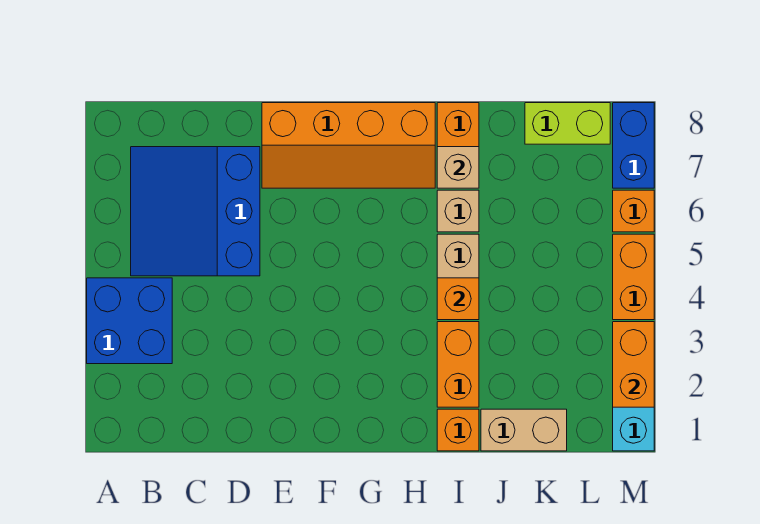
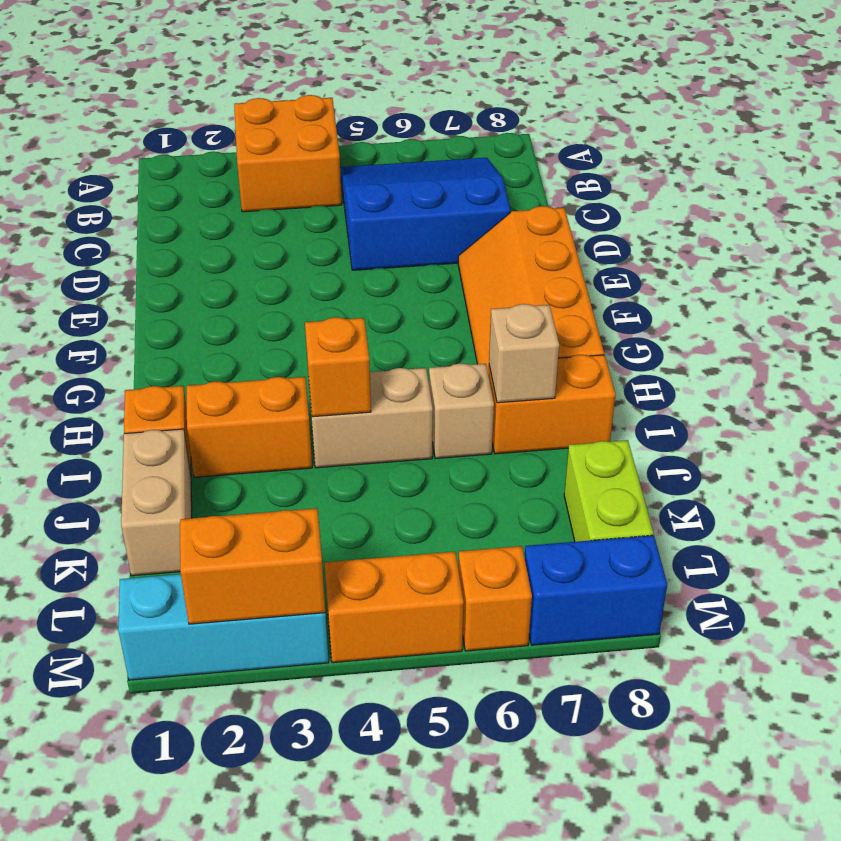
blue brick A3:B4 level 1 -> orange brick A3:B4 level 1

